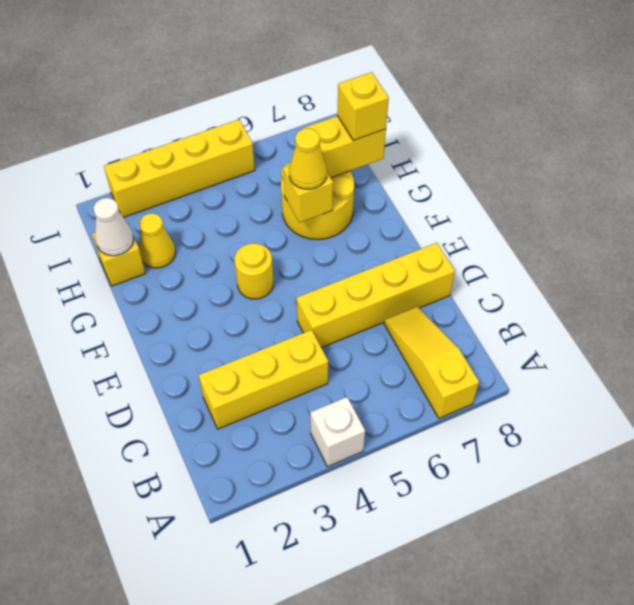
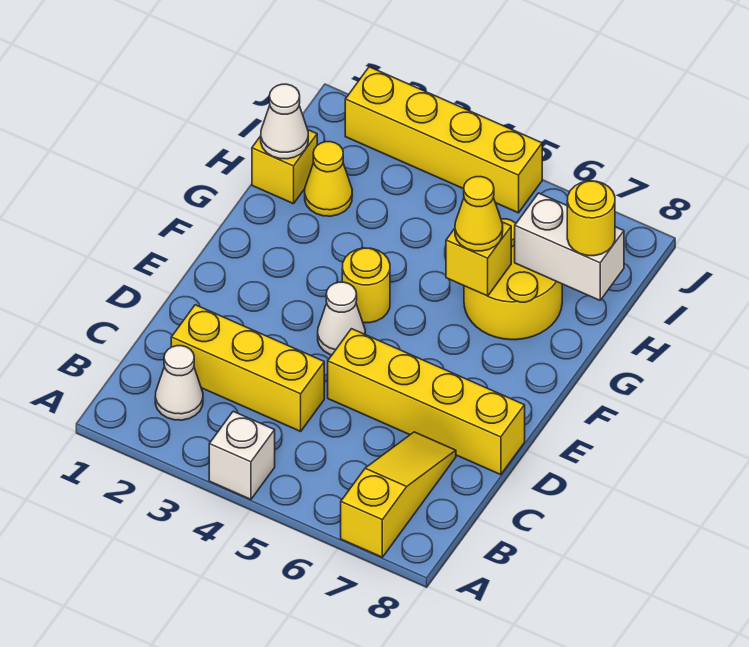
none -> white cone B2 level 1
none -> white cone E4 level 1
yellow brick H7:H8 level 2 -> white brick H7:H8 level 2
yellow brick H8 level 3 -> yellow round brick H8 level 3

